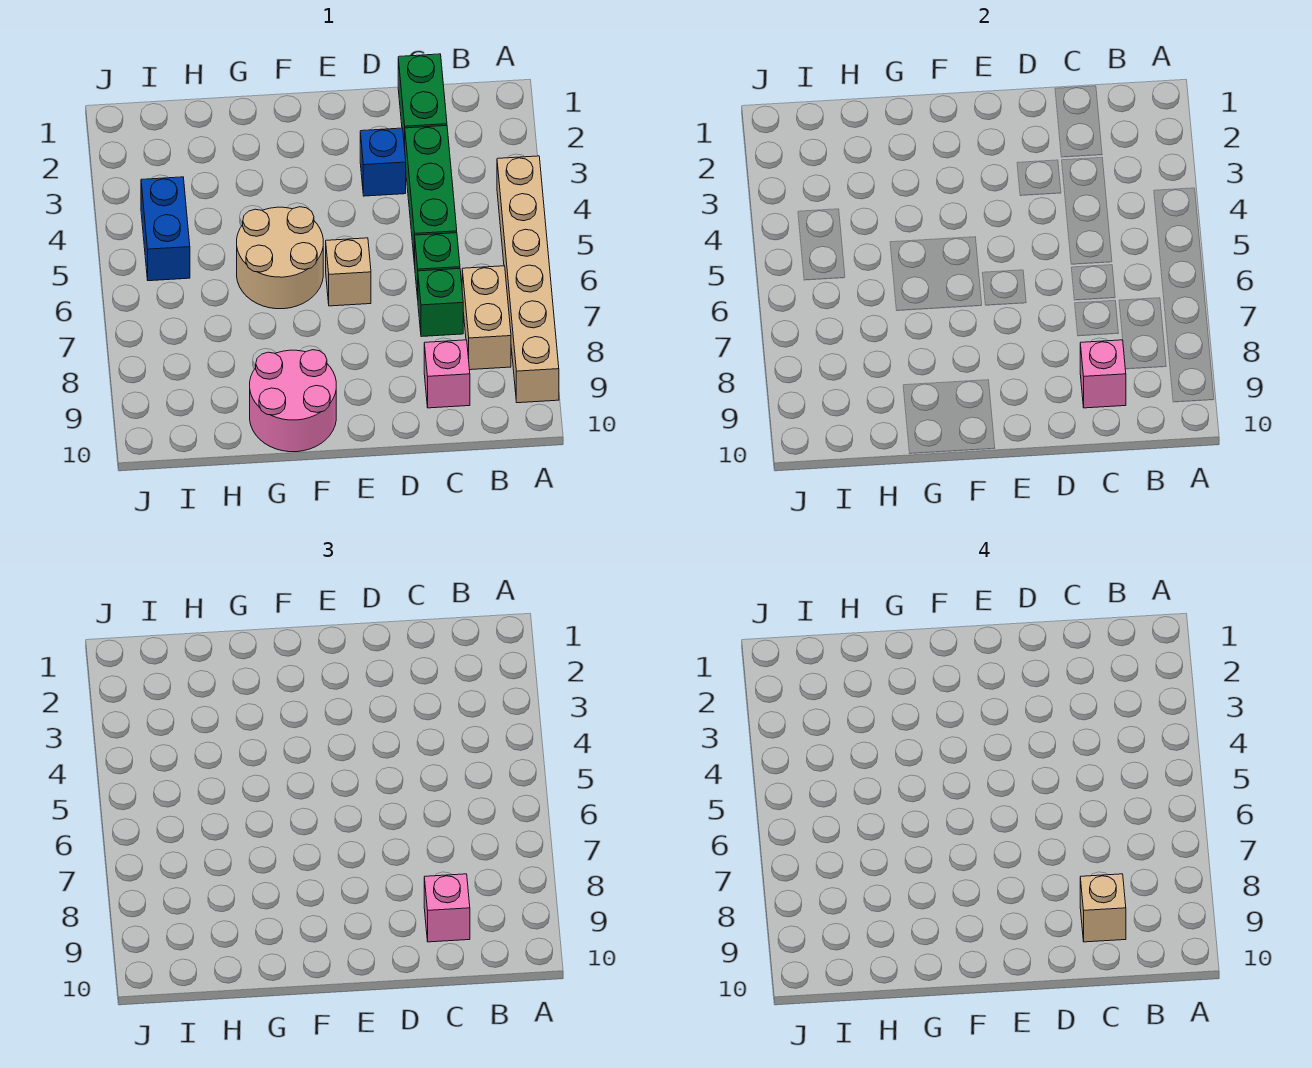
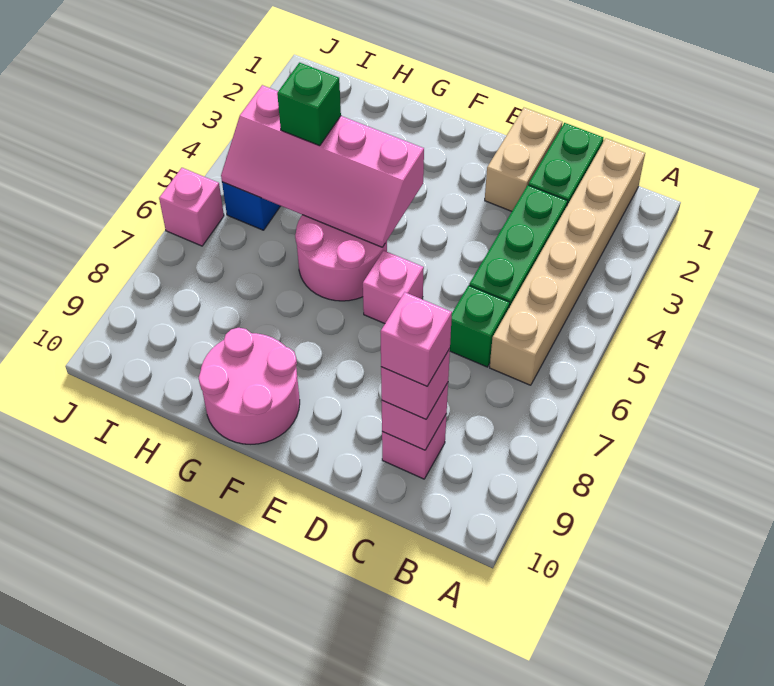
tan brick A4:A9 level 1 -> tan brick B1:B6 level 1
tan brick B7:B8 level 1 -> tan brick D1:D2 level 1
green brick C7 level 1 -> green brick H4 level 3
tan brick C9 level 4 -> pink brick C9 level 4
blue brick D3 level 1 -> none
tan brick E6 level 1 -> pink brick E6 level 1
none -> pink slope F4:I5 level 2 top 4
tan round brick F5:G6 level 1 -> pink round brick F5:G6 level 1
none -> pink brick J6 level 1

